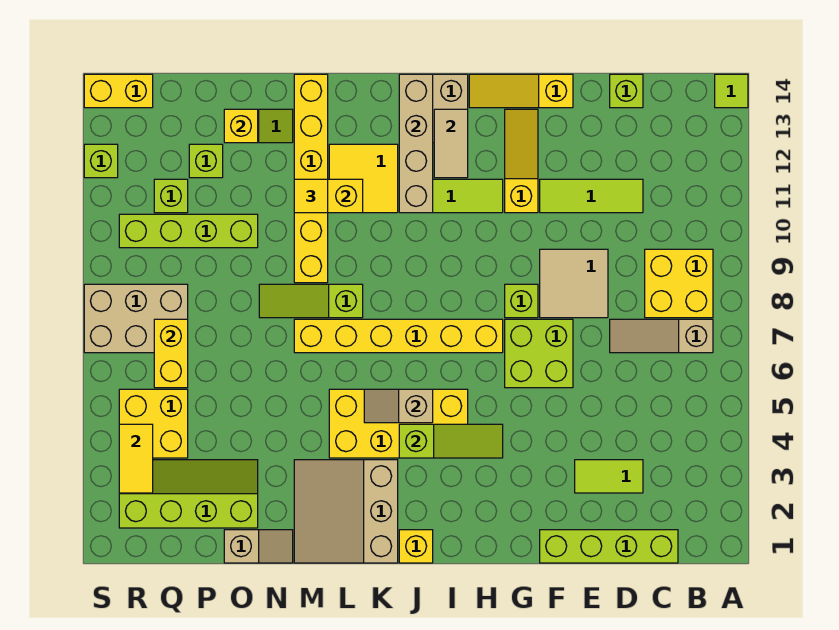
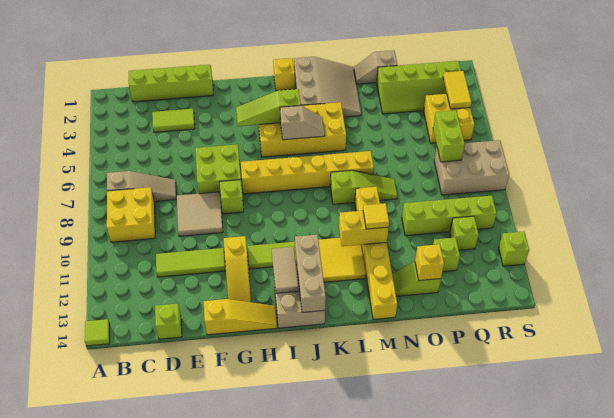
tan brick J11:J14 level 2 -> tan brick J12:J14 level 2
yellow brick Q6:Q7 level 2 -> lime brick Q6:Q7 level 2
yellow brick R14:S14 level 1 -> none

